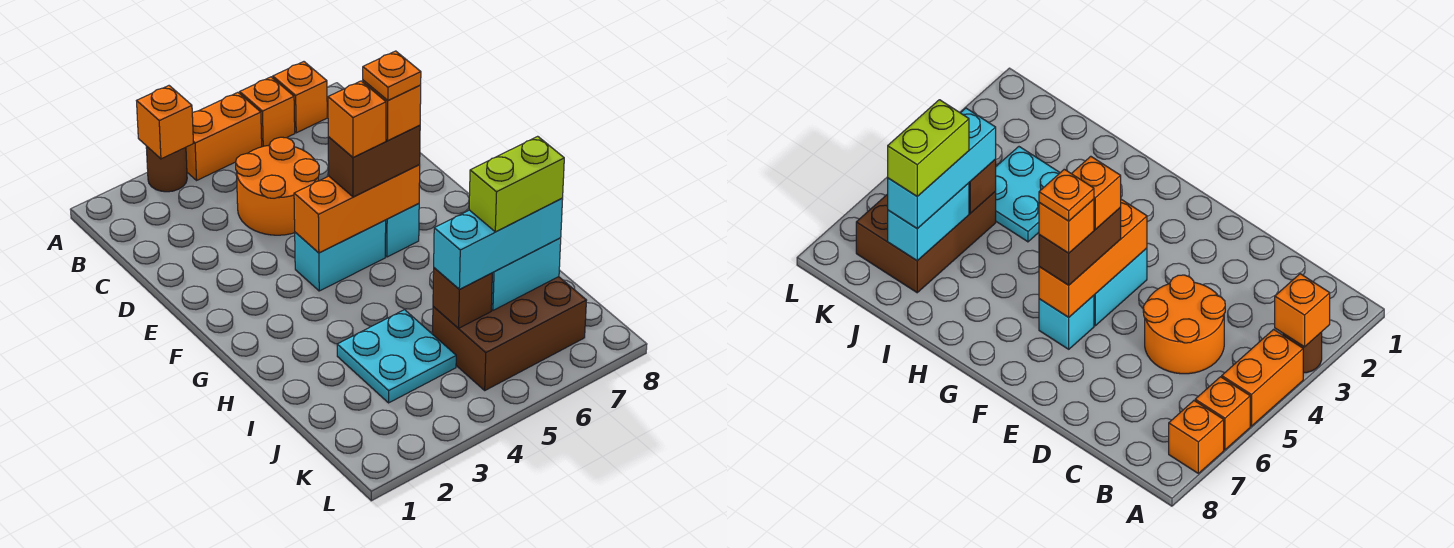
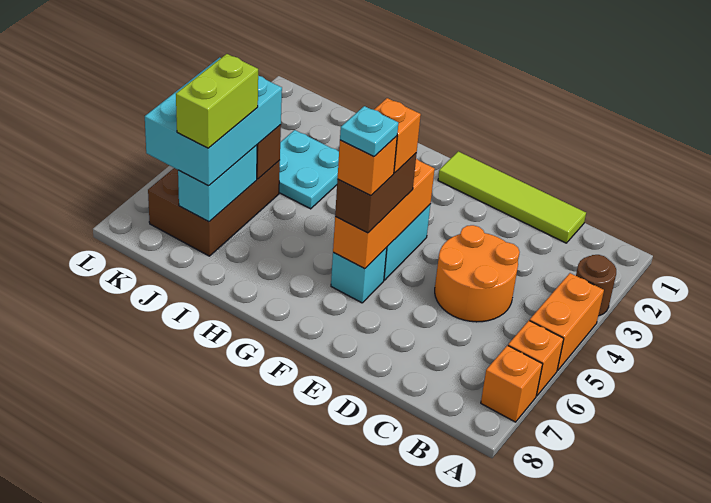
orange brick A3 level 2 -> none
none -> lime tile C1:F1 level 1
orange plate F6 level 5 -> cyan plate F6 level 5
cyan brick J5:J7 level 3 -> cyan brick J5:K7 level 3

